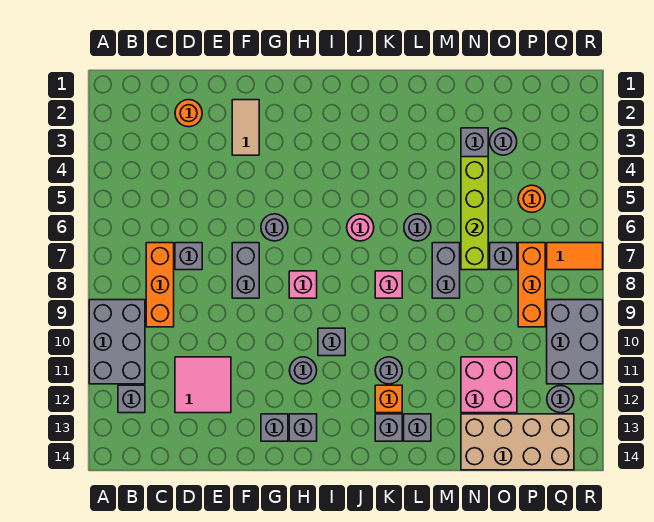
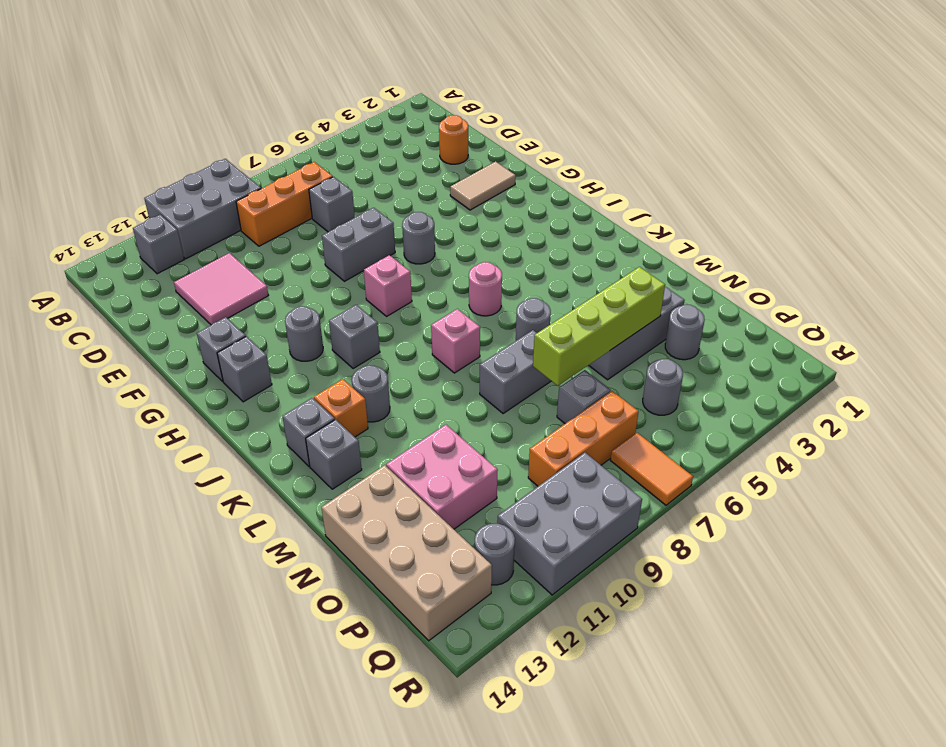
orange round brick P5 level 1 -> grey round brick P5 level 1

